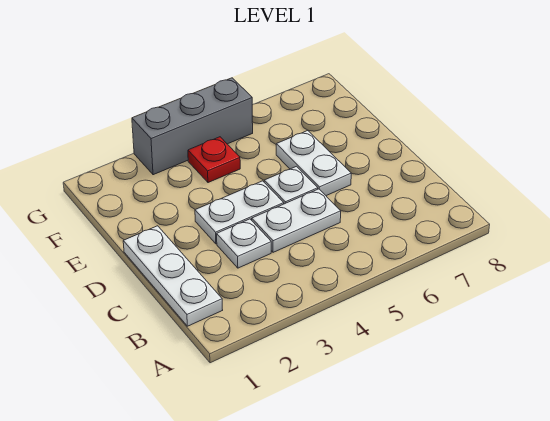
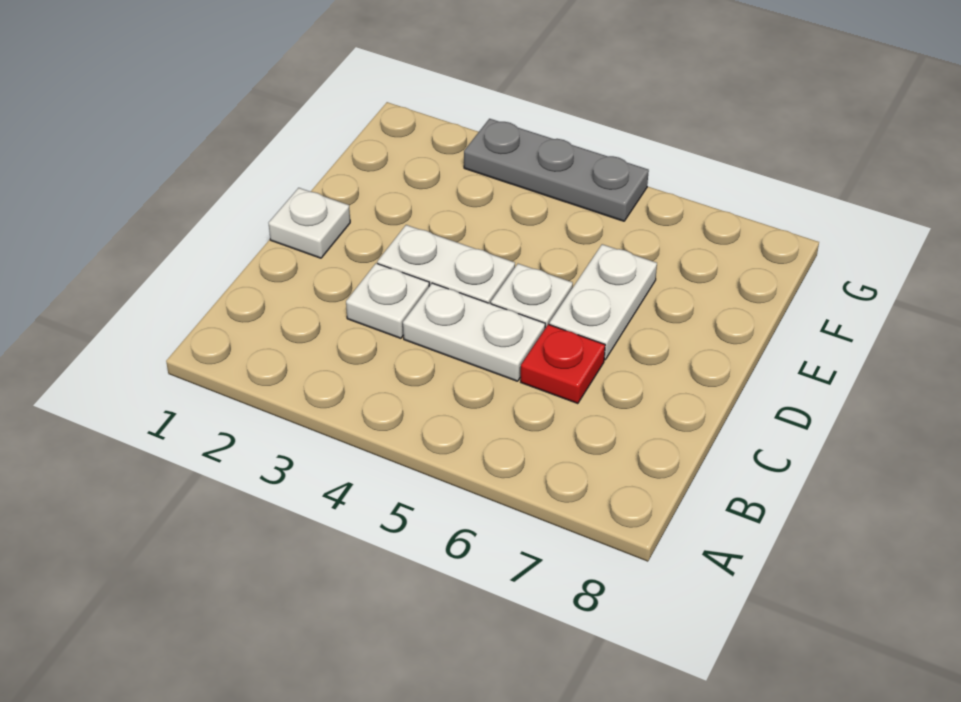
white plate B1:D1 level 1 -> white plate D1 level 1
red plate F4 level 1 -> red plate C6 level 1
grey brick G3:G5 level 1 -> grey plate G3:G5 level 1

